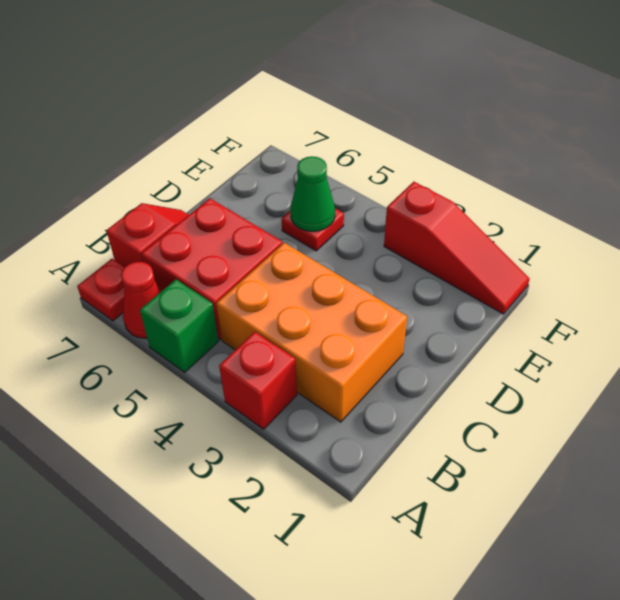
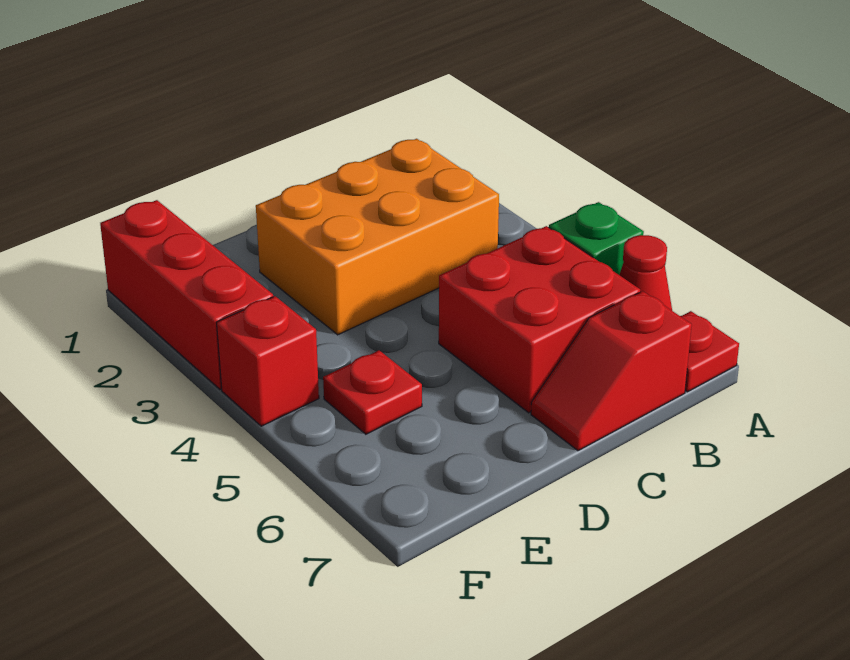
red brick A3 level 1 -> red brick F4 level 1
orange brick B2:C4 level 1 -> orange brick B2:D3 level 1
green cone E5 level 2 -> none
red slope F1:F3 level 1 top 3 -> red brick F1:F3 level 1

